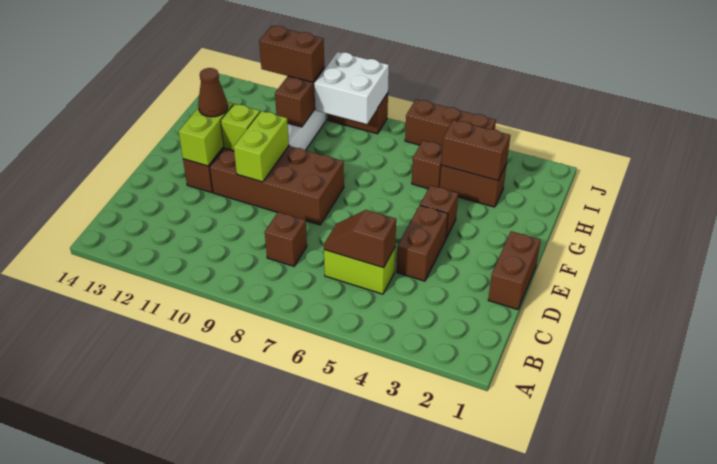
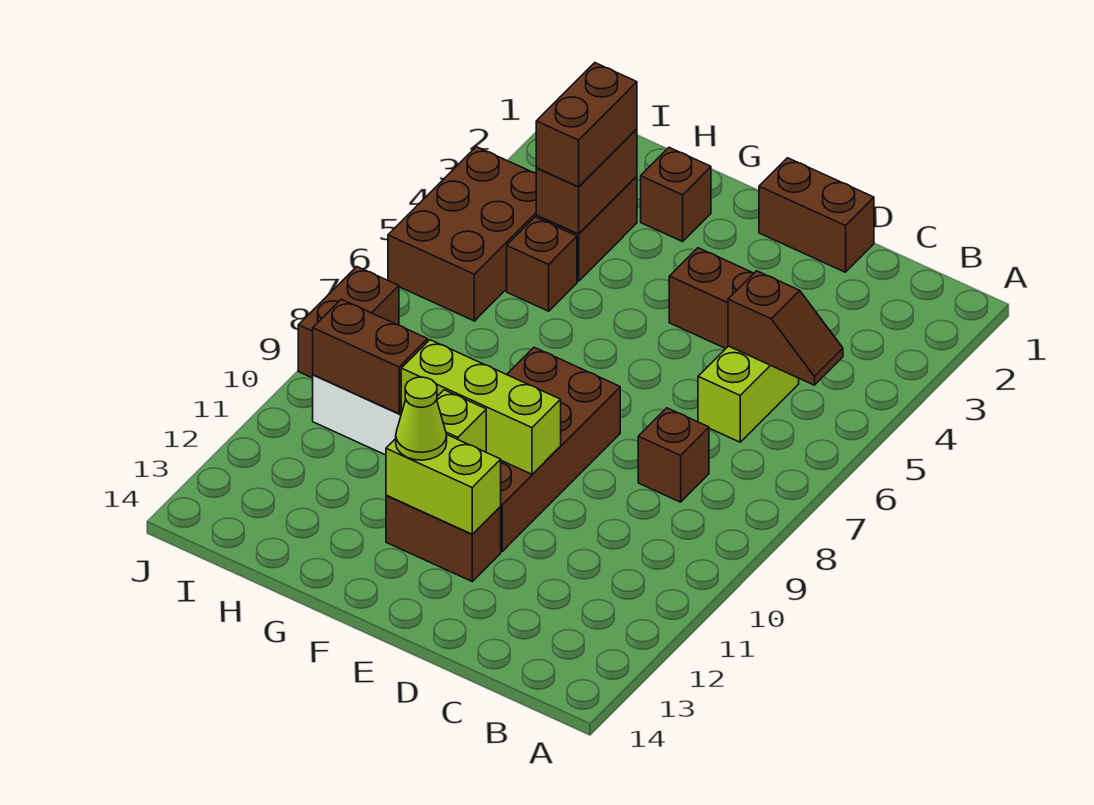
brown slope C5:C6 level 2 top 5 -> brown slope B5:C5 level 2 top C
lime brick E10:F10 level 2 -> lime brick E10:G10 level 2
brown brick F4 level 1 -> brown brick G2 level 1
brown cone F12 level 3 -> lime cone F12 level 3
white brick I8:J9 level 2 -> none
brown brick I10:I11 level 3 -> brown brick H3:H4 level 3
brown brick J4:J6 level 1 -> brown brick I4:J6 level 1

